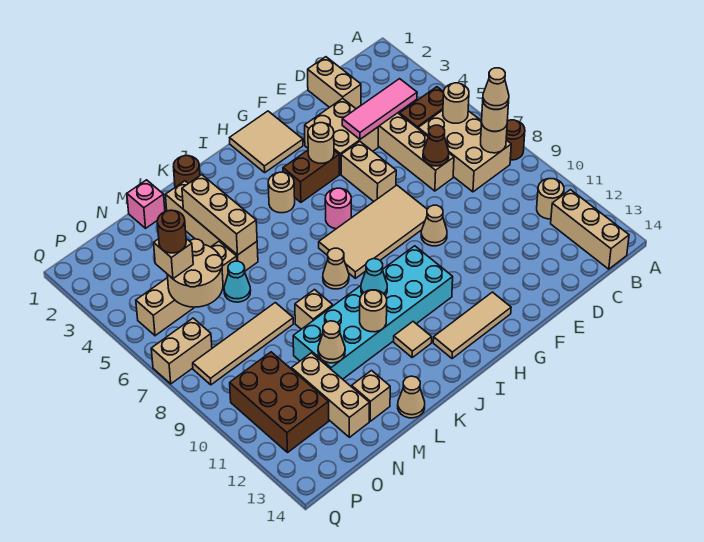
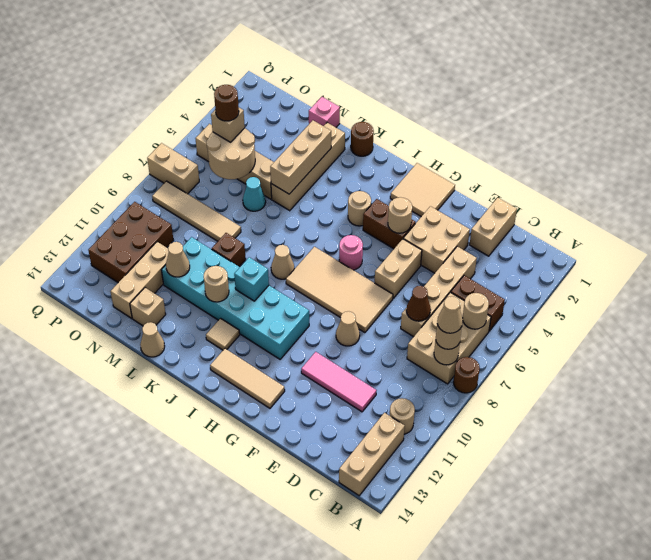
pink tile C4:E4 level 2 -> pink tile D11:F11 level 1
cyan cone J10 level 2 -> cyan brick J10 level 2
tan brick L9 level 1 -> brown brick L9 level 1

